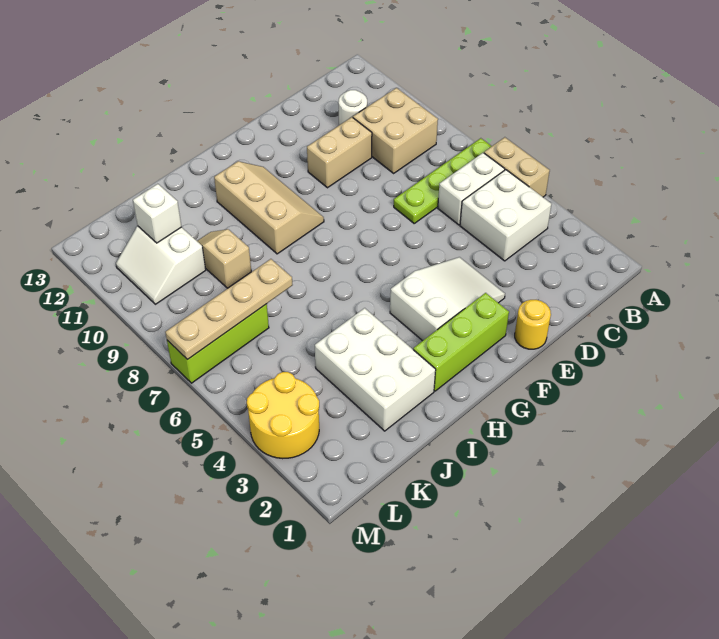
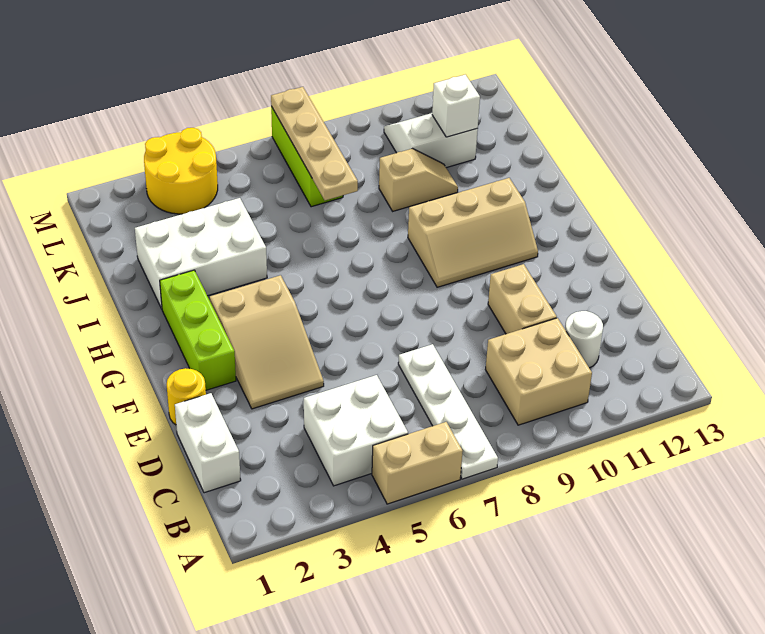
lime plate A7:D7 level 1 -> white plate A7:D7 level 1
white brick B6:C6 level 1 -> white brick C1:D1 level 1
white slope E3:G4 level 1 top G -> tan slope E3:G4 level 1 top G

